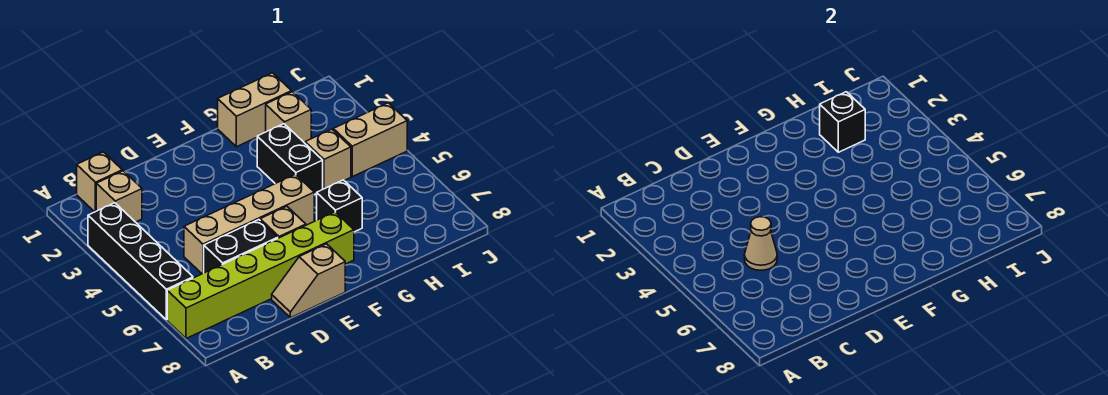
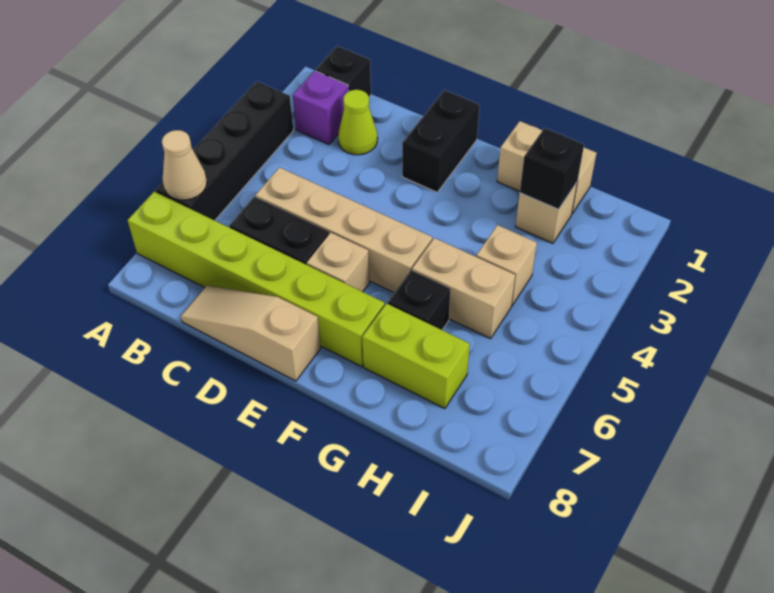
tan brick B1 level 1 -> black brick B1 level 1
tan brick B2 level 1 -> purple brick B2 level 1
none -> lime cone C2 level 1
tan cone C5 level 2 -> tan cone A6 level 2
tan slope D8:E8 level 1 top E -> tan slope C8:E8 level 1 top E
black brick G3:G4 level 1 -> black brick E1:E2 level 1
none -> lime brick G7:H7 level 1
tan brick I4:J4 level 1 -> tan brick G5:H5 level 1

